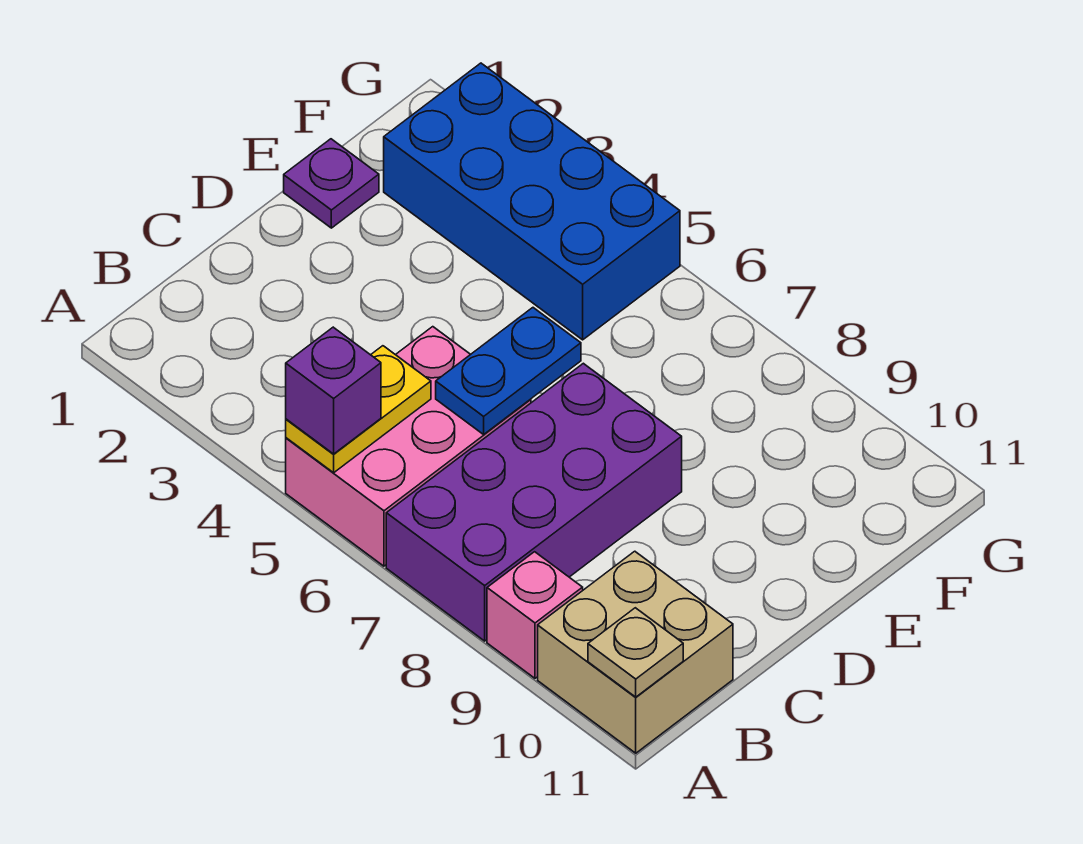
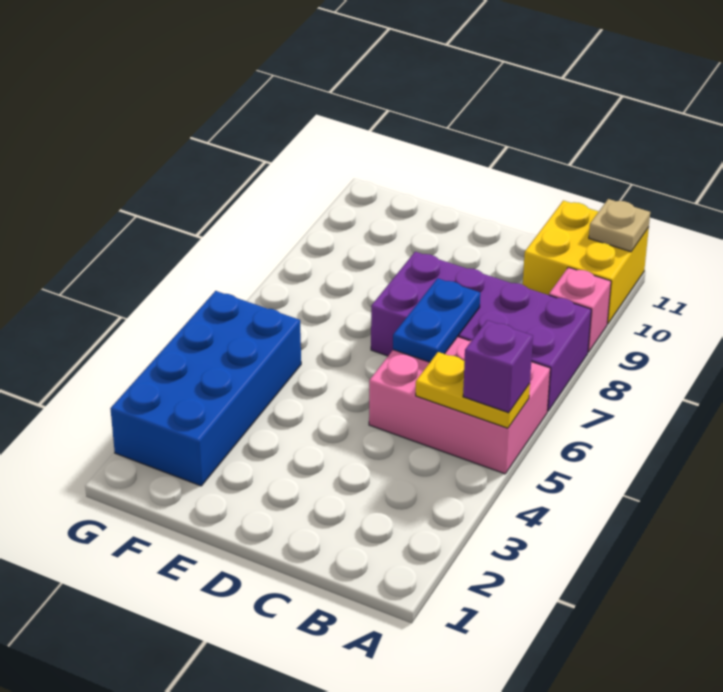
tan brick A10:B11 level 1 -> yellow brick A10:B11 level 1
blue plate C6:D6 level 2 -> blue plate C6:C7 level 2
purple plate E1 level 1 -> none

